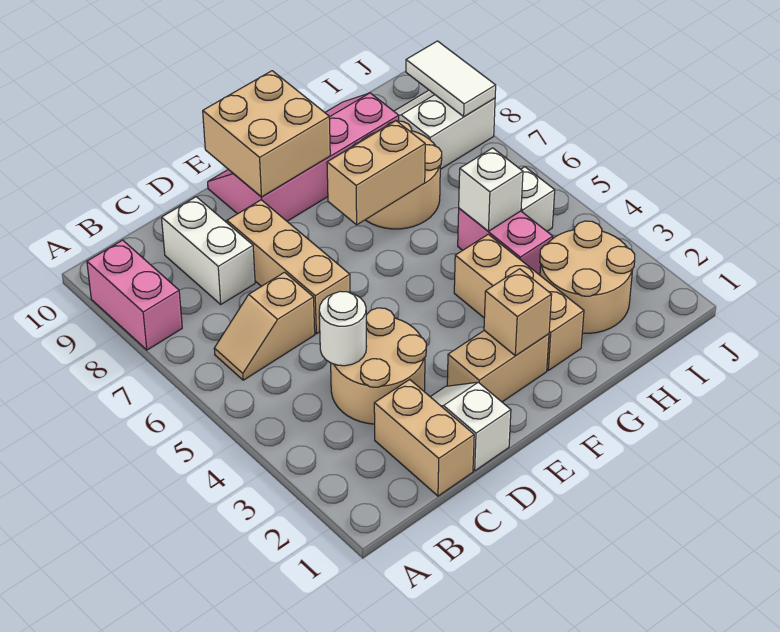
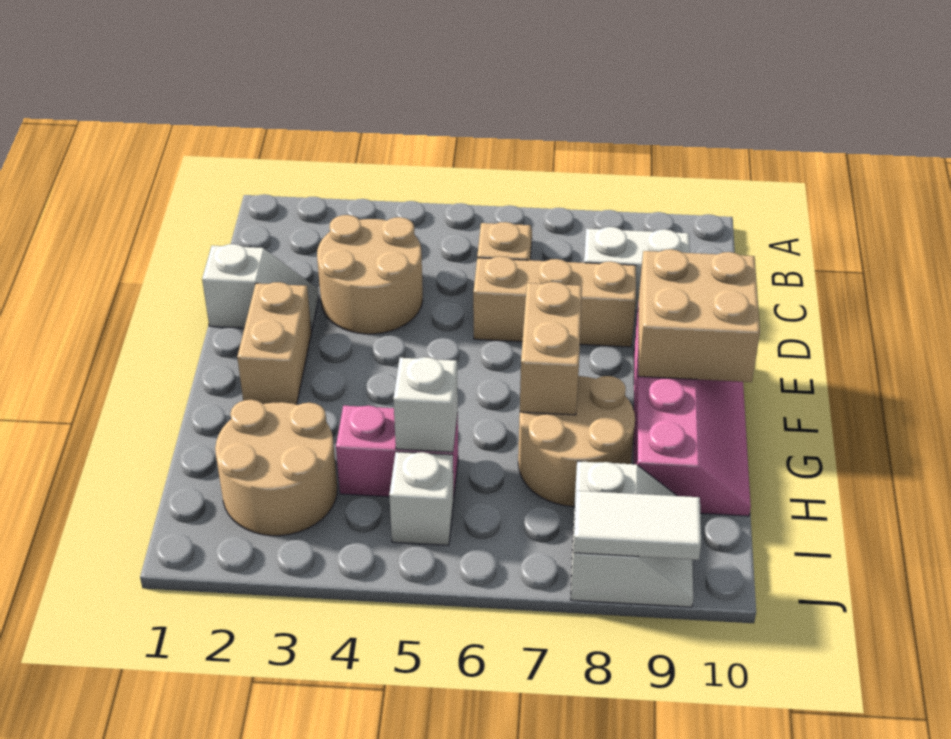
pink brick A8:A9 level 1 -> none
tan brick C1:C2 level 1 -> none
white round brick C4 level 2 -> none
tan brick F2 level 2 -> none
tan brick G2:G4 level 1 -> none

